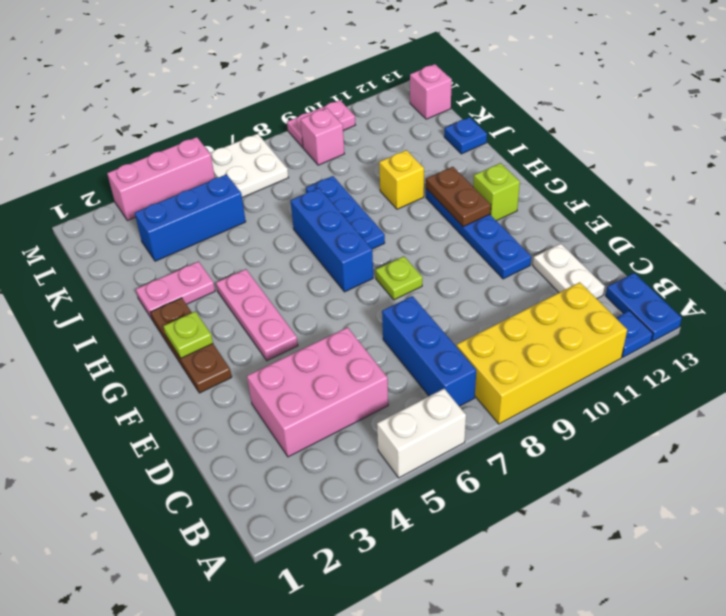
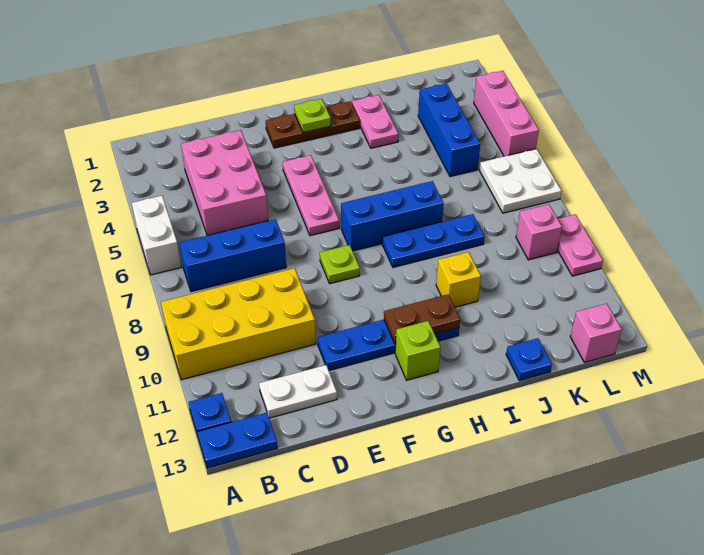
yellow brick A8:B11 level 1 -> yellow brick A9:D10 level 1
pink plate F4:H4 level 1 -> pink plate F4:F6 level 1

